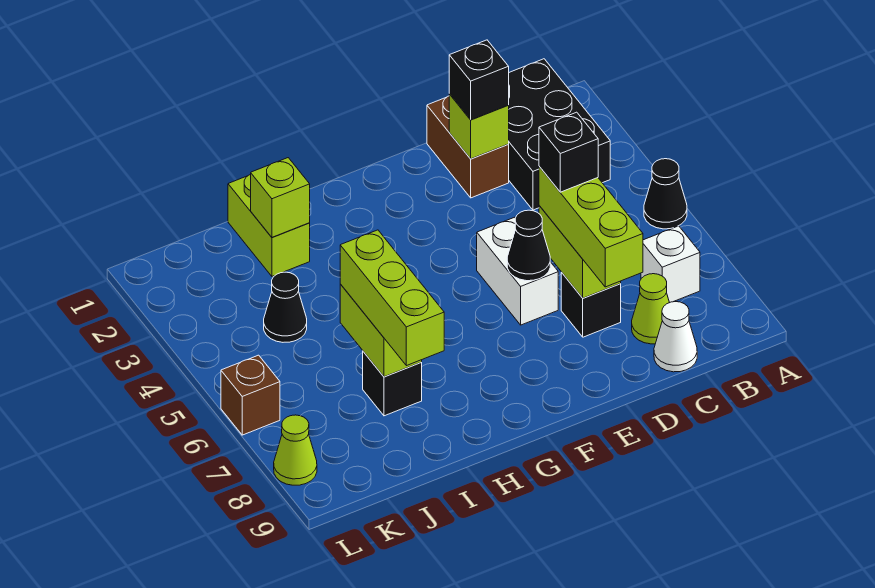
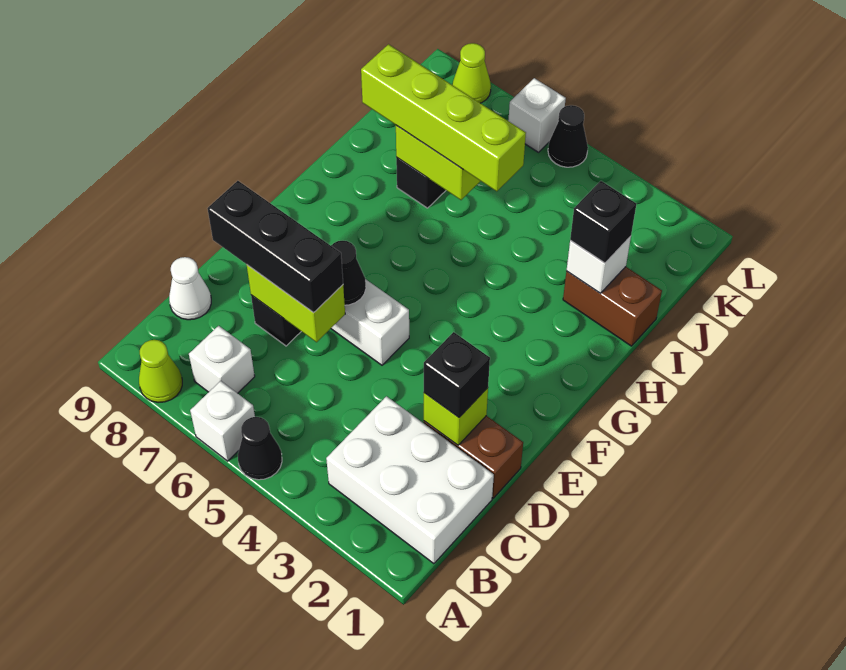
none -> white brick A6 level 1
black brick B1:C3 level 1 -> white brick B1:C3 level 1
lime cone C8 level 1 -> lime cone A8 level 1
lime brick D6:D8 level 3 -> black brick D6:D8 level 3
black brick D6 level 4 -> black brick I2 level 3
lime brick I1:I2 level 1 -> brown brick I1:I2 level 1
lime brick I2 level 2 -> white brick I2 level 2
lime brick I6:I8 level 3 -> lime brick I5:I8 level 3
black cone J4 level 1 -> black cone L5 level 1
brown brick L6 level 1 -> white brick L6 level 1

